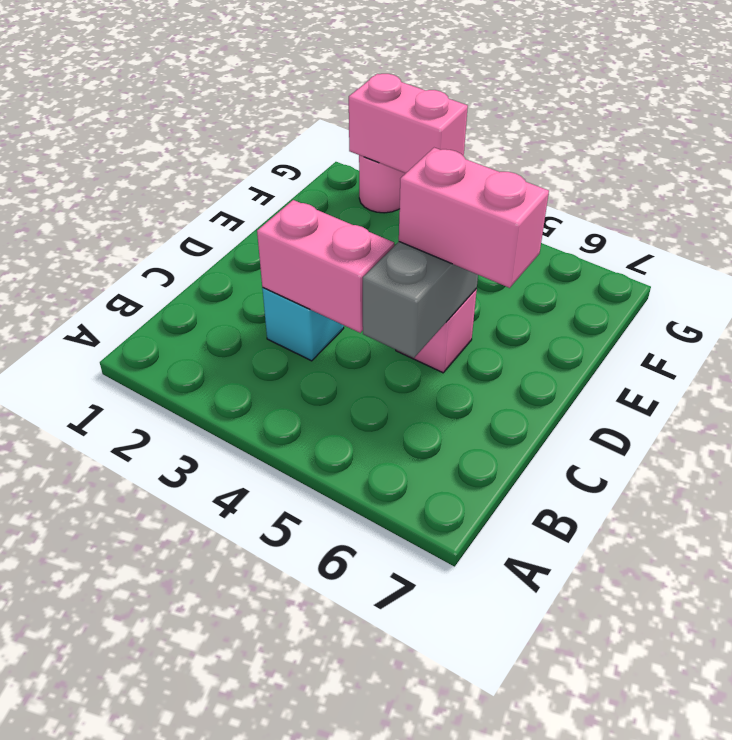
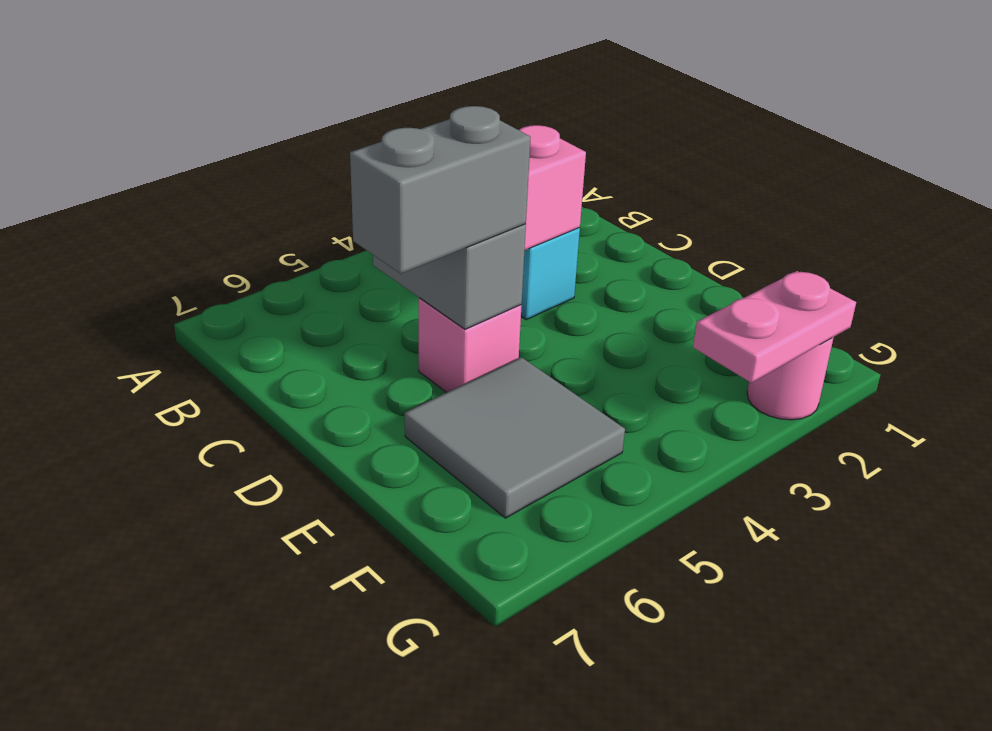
pink brick D5:D6 level 3 -> grey brick D5:D6 level 3
none -> grey tile E5:F6 level 1
pink brick G2:G3 level 2 -> pink plate G2:G3 level 2

